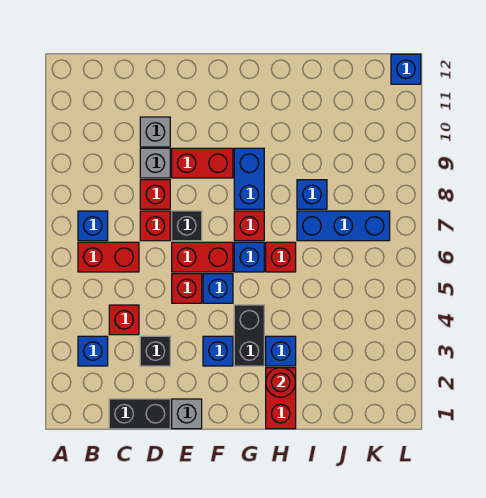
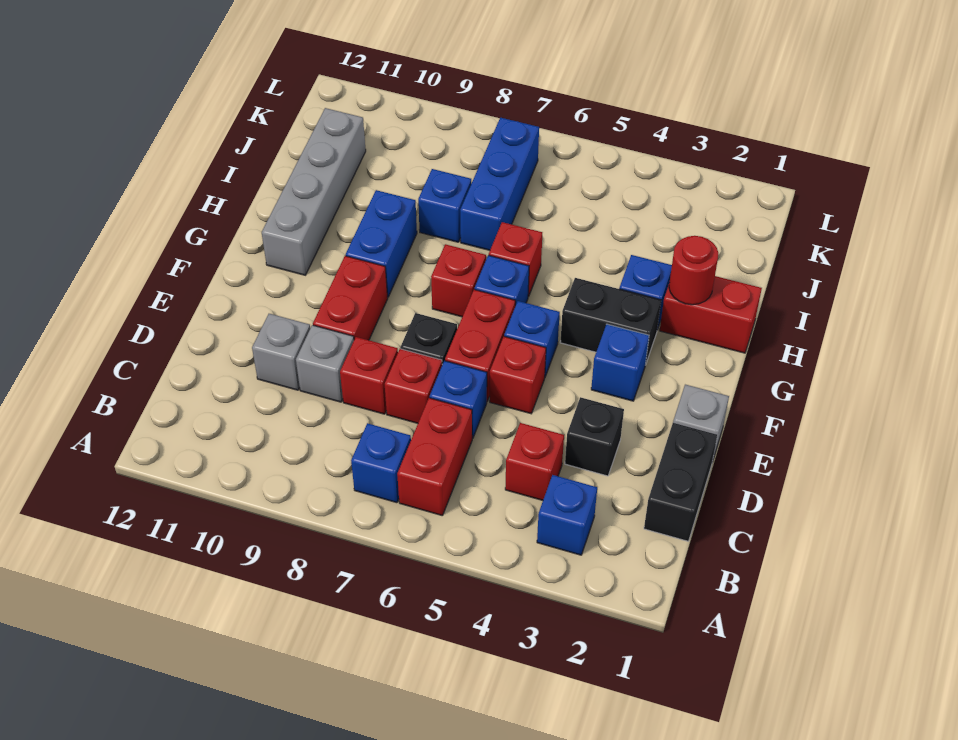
blue brick G8:G9 level 1 -> blue brick G9:H9 level 1
none -> grey brick G11:J11 level 1
blue brick L12 level 1 -> blue brick D6 level 1

